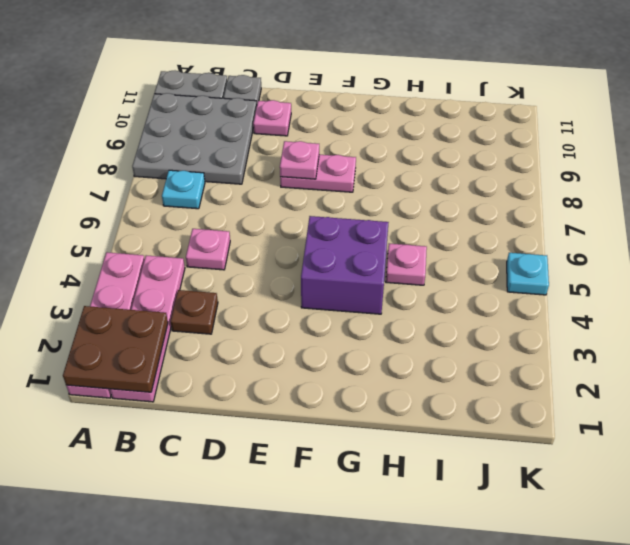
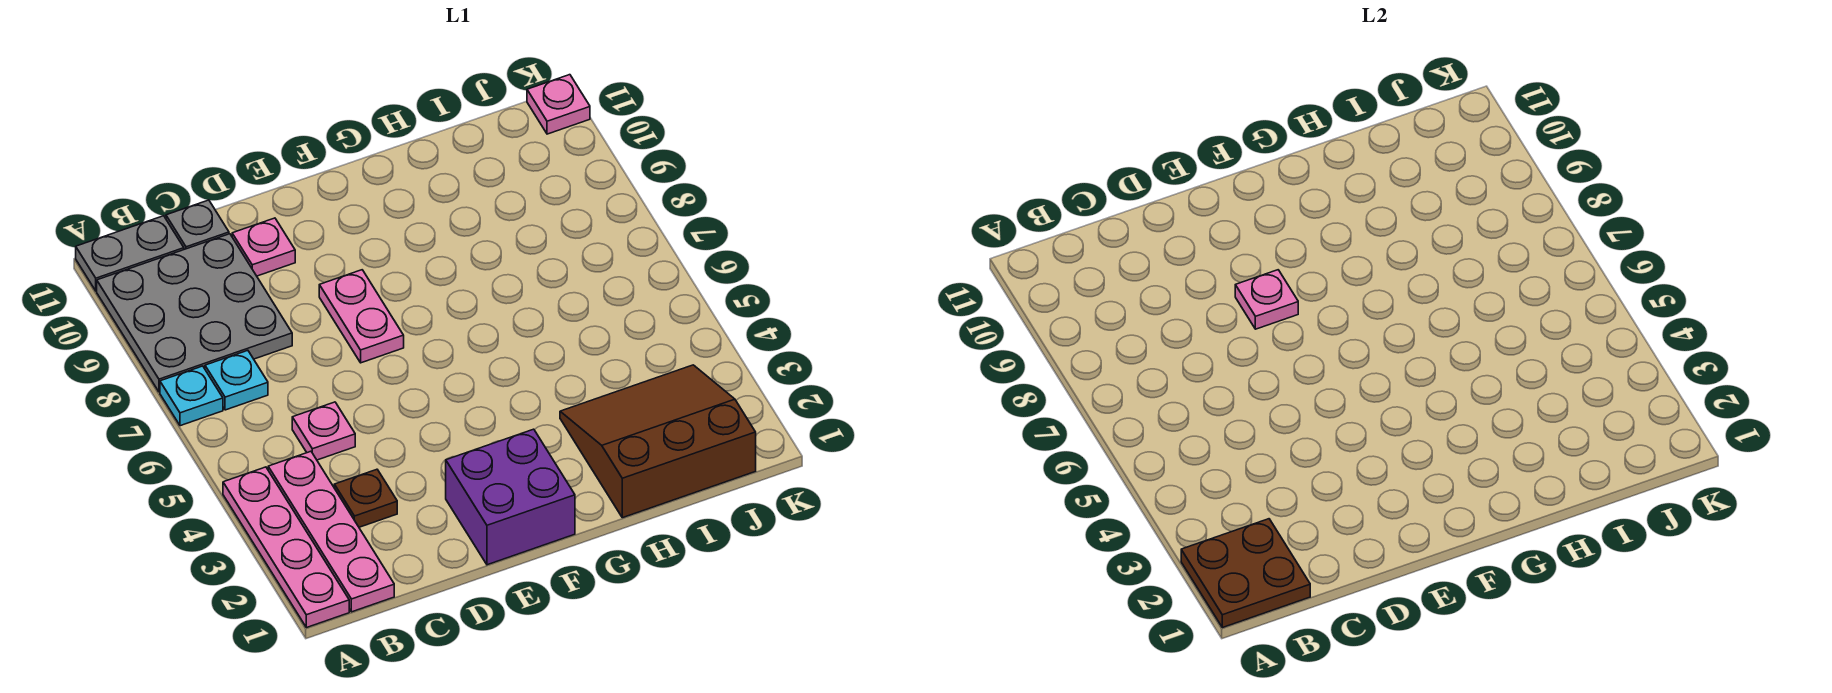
pink plate E8:F8 level 1 -> pink plate E7:E8 level 1
purple brick F4:G5 level 1 -> purple brick E1:F2 level 1
none -> brown slope H1:J3 level 1 top 1
pink plate H5 level 1 -> pink plate K11 level 1
cyan plate K5 level 1 -> cyan plate A7 level 1

